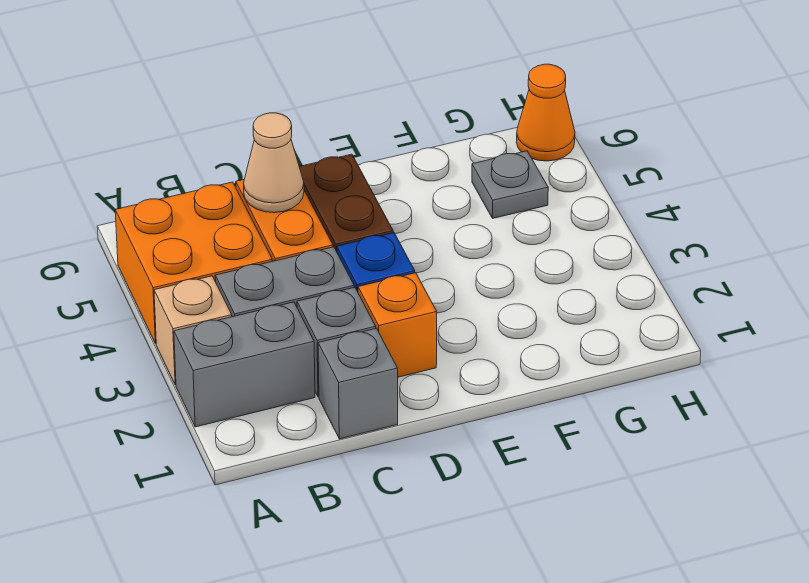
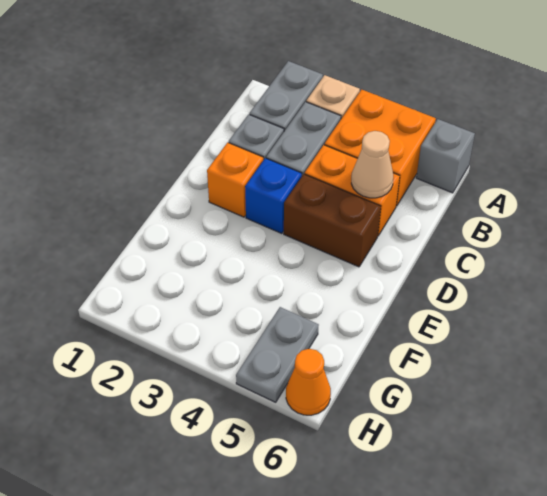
grey brick C1 level 1 -> grey brick A6 level 1
grey plate G5 level 1 -> grey plate G5:H5 level 1

